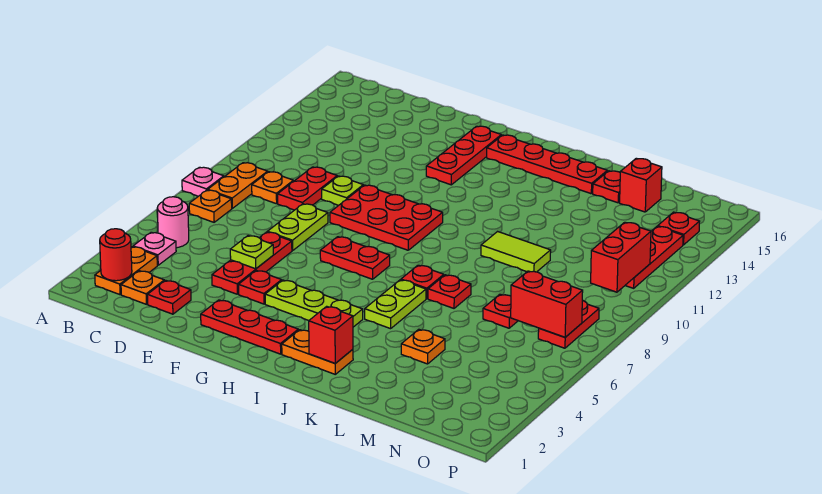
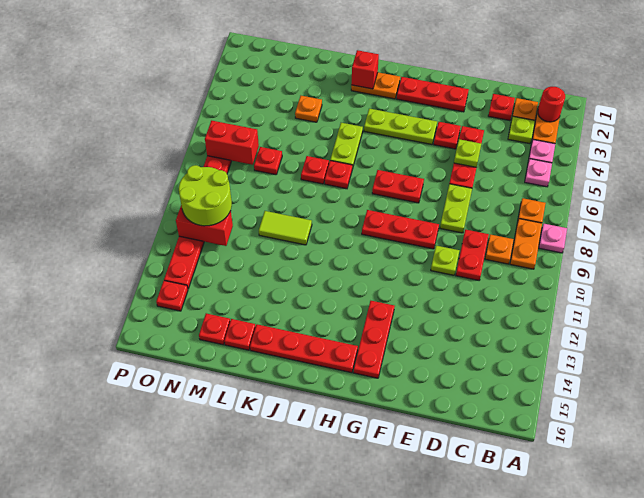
pink round brick B5 level 1 -> pink plate B5 level 1
none -> lime plate C3 level 1
red plate F9:H10 level 1 -> red plate F9:H9 level 1
red brick M15 level 1 -> red plate M15 level 1
none -> lime round brick N10:O11 level 3
red brick O10:O11 level 2 -> red brick N11:O11 level 2

